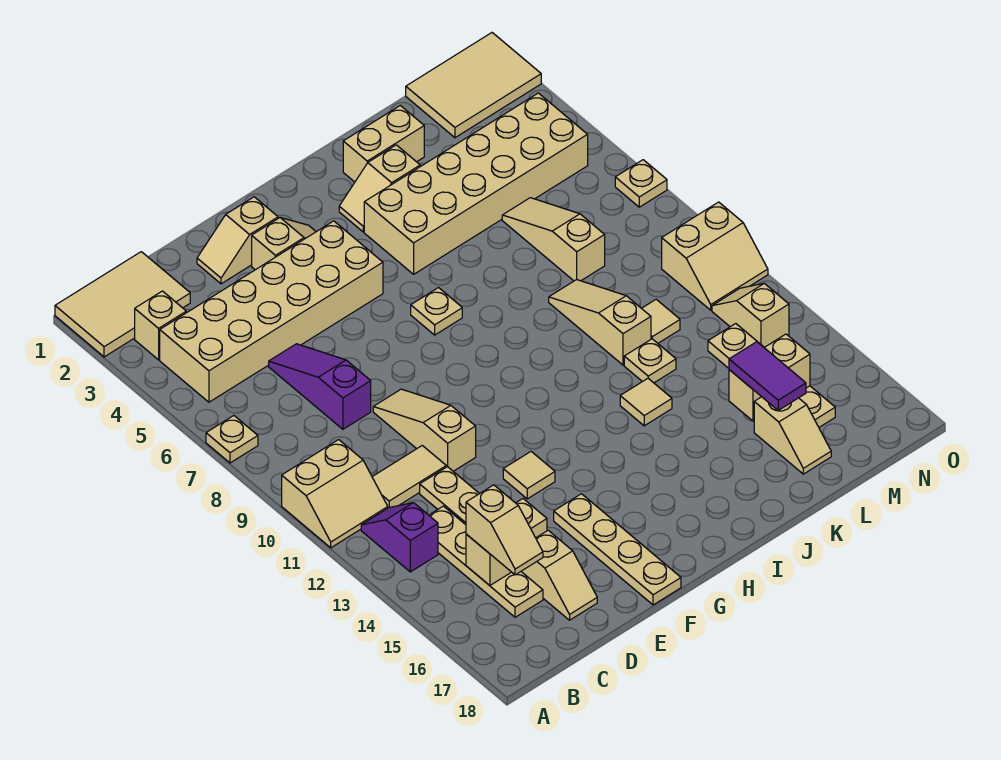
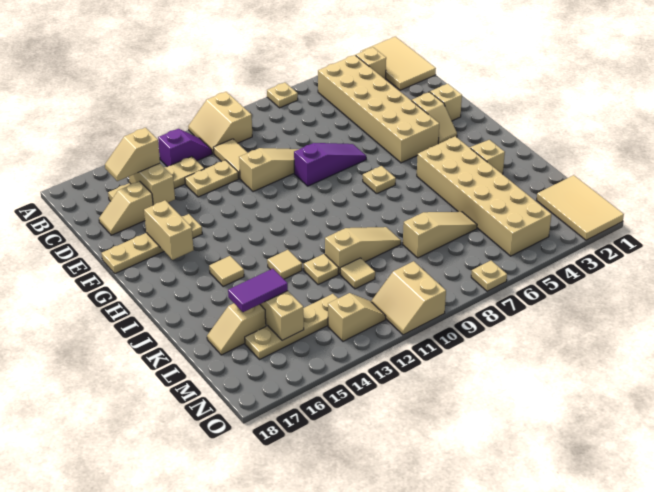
purple slope D6:D8 level 1 top 8 -> purple slope F7:F9 level 1 top 9
tan tile F13 level 1 -> tan tile I15 level 1
tan brick J2:K2 level 1 -> tan brick F16:G16 level 2

